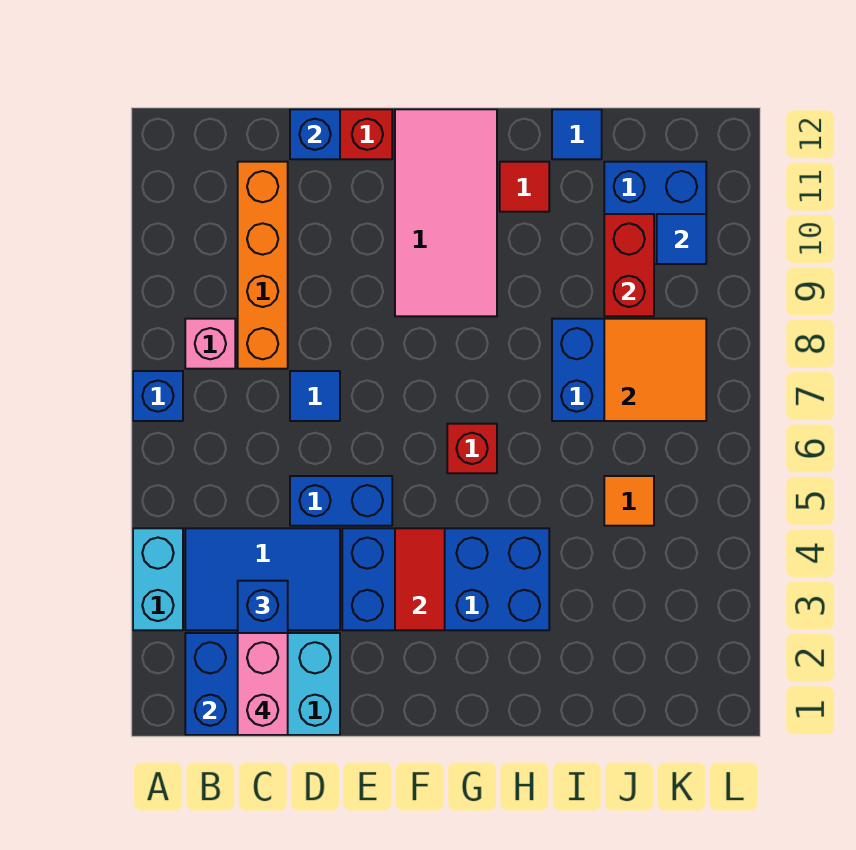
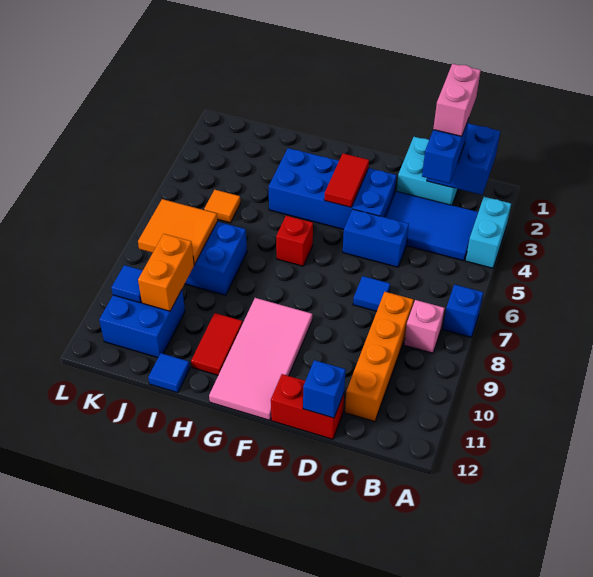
red tile H11 level 1 -> red tile H10:H11 level 1
red brick J9:J10 level 2 -> orange brick J9:J10 level 2

